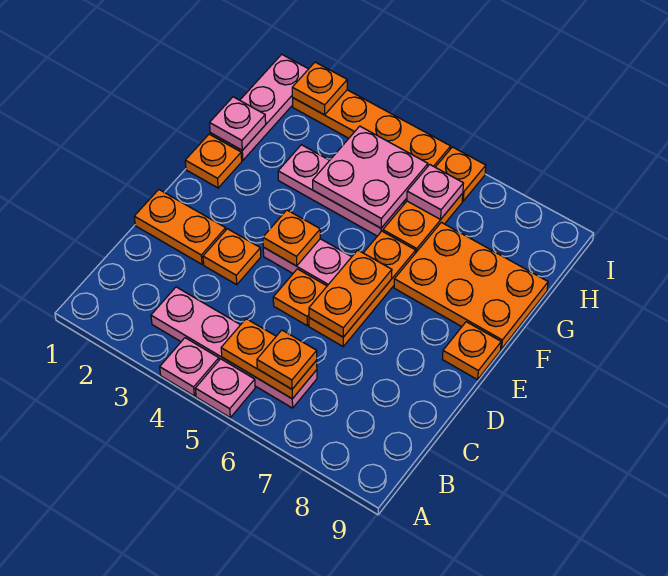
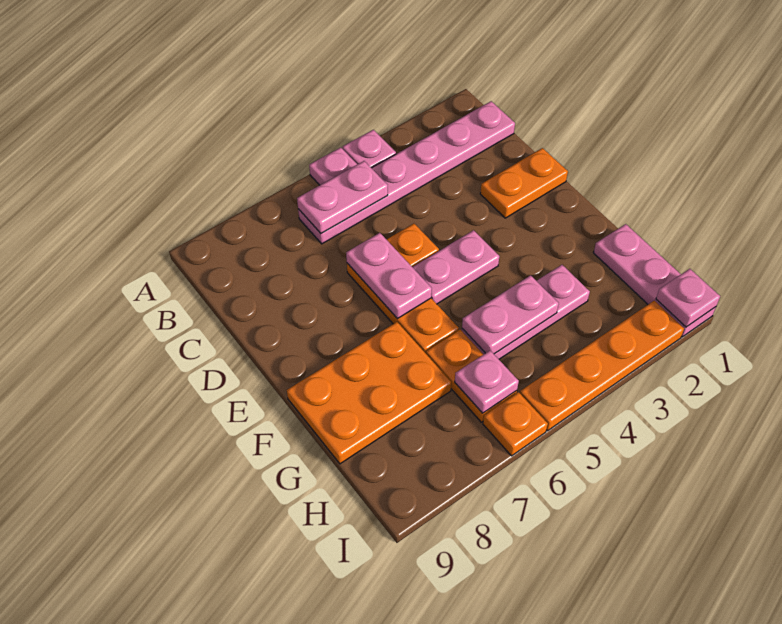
pink plate B3:B6 level 1 -> pink plate B1:B6 level 1
orange plate B5:B6 level 2 -> pink plate B5:B6 level 2
orange plate B6 level 3 -> none
orange plate D3 level 1 -> none
orange plate D6:E6 level 2 -> pink plate D6:E6 level 2
orange plate E4 level 2 -> none
orange plate E9 level 1 -> none
orange plate F1 level 1 -> none
pink plate G1 level 2 -> pink plate I1 level 2
pink plate G4:H5 level 2 -> pink plate G4:G5 level 2
orange plate I2 level 2 -> none

